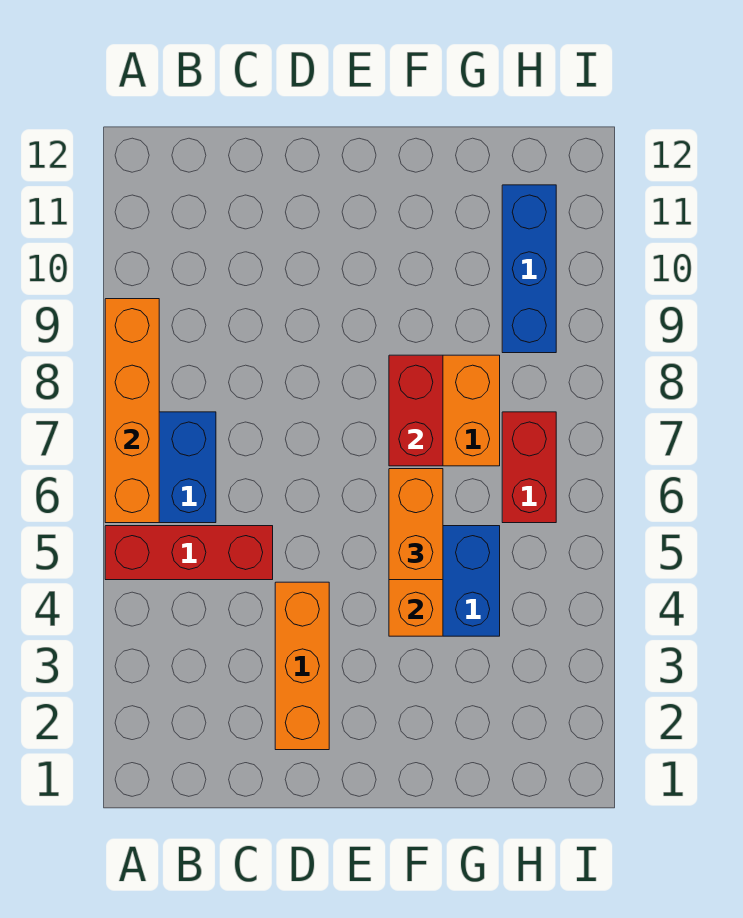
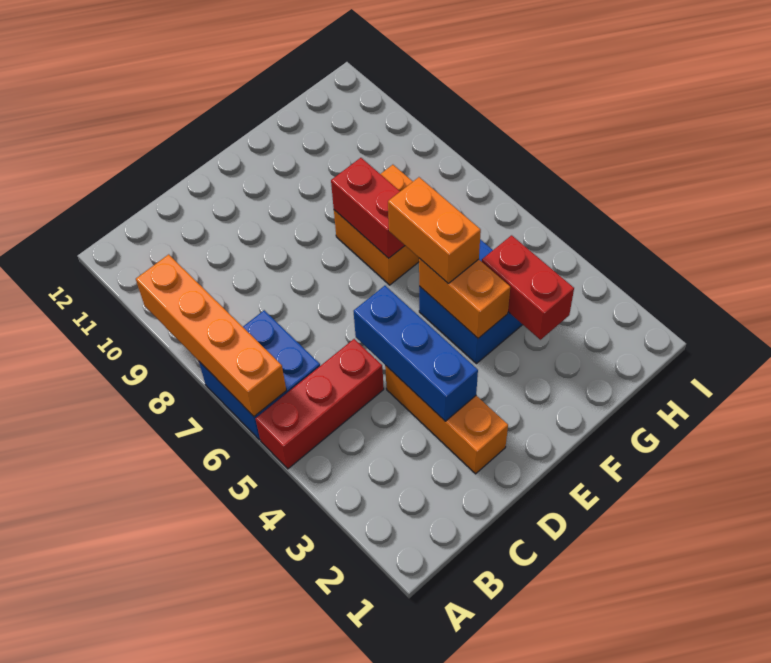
red brick H6:H7 level 1 -> red brick G3:G4 level 2
blue brick H9:H11 level 1 -> blue brick D3:D5 level 2

